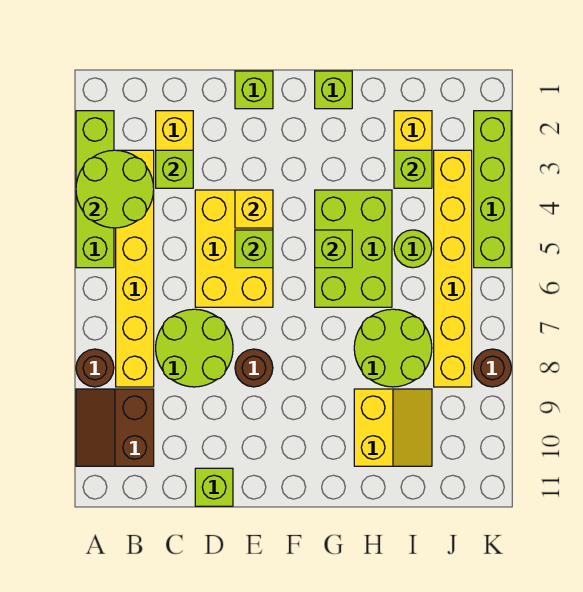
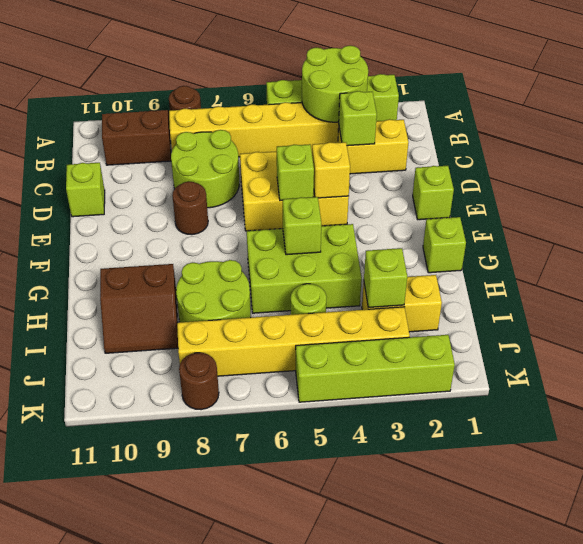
yellow slope H9:I10 level 1 top H -> brown slope H9:I10 level 1 top H

